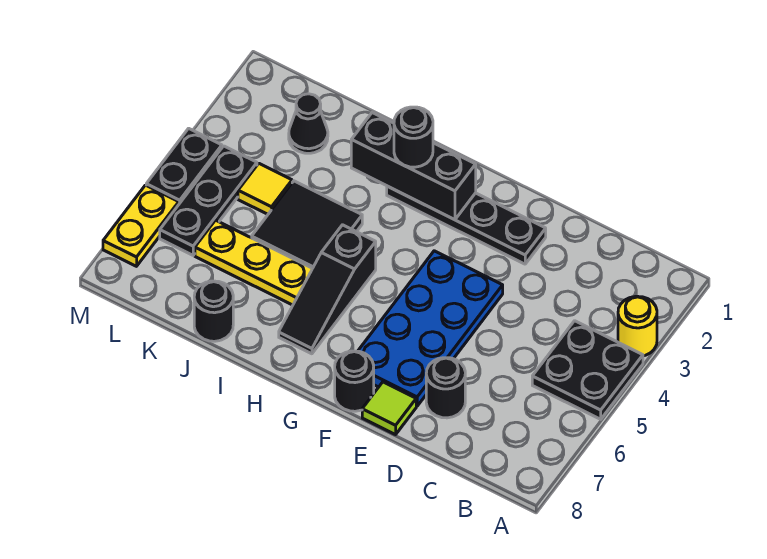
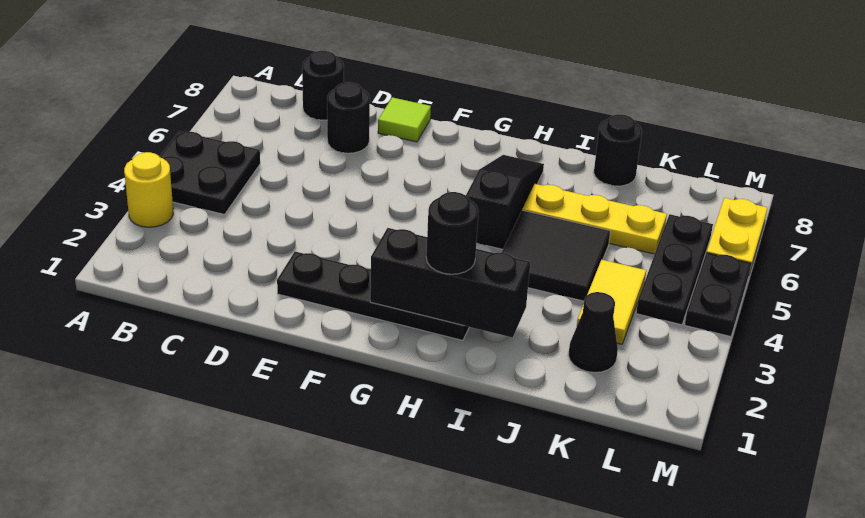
blue plate E4:F7 level 1 -> none
black round brick F8 level 1 -> black round brick C8 level 1
yellow tile K4 level 1 -> yellow tile K3:K4 level 1

